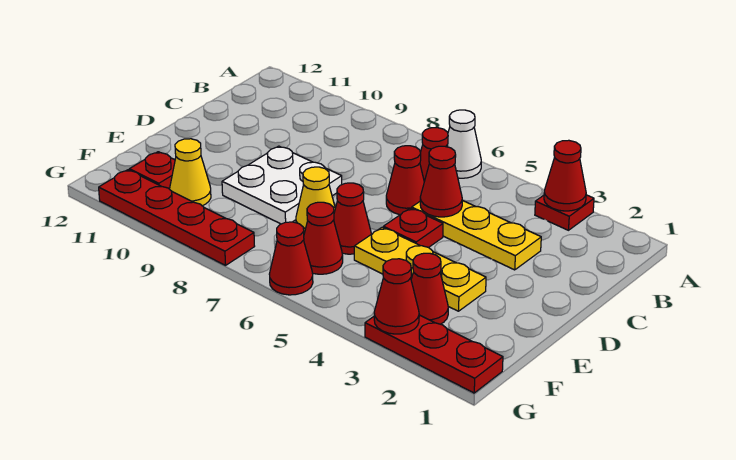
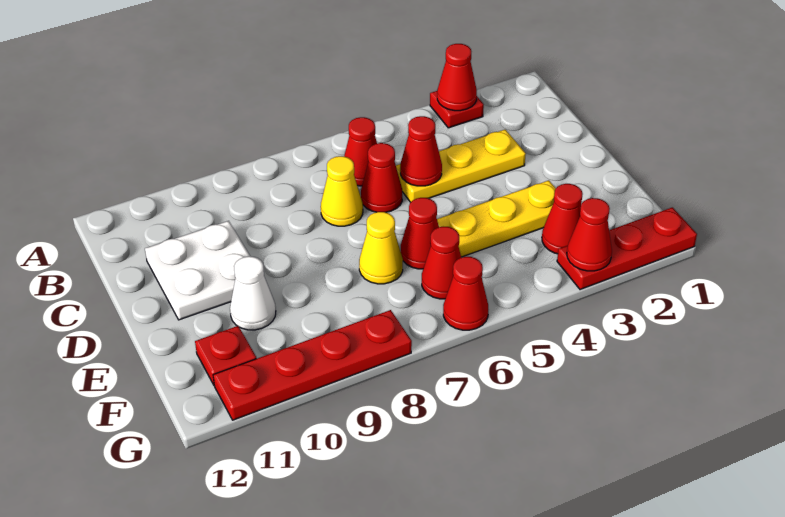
white cone A6 level 1 -> white cone E10 level 1
red plate D5 level 1 -> none
white plate D8:E9 level 1 -> white plate C10:D11 level 1
yellow cone F10 level 1 -> yellow cone C7 level 1

